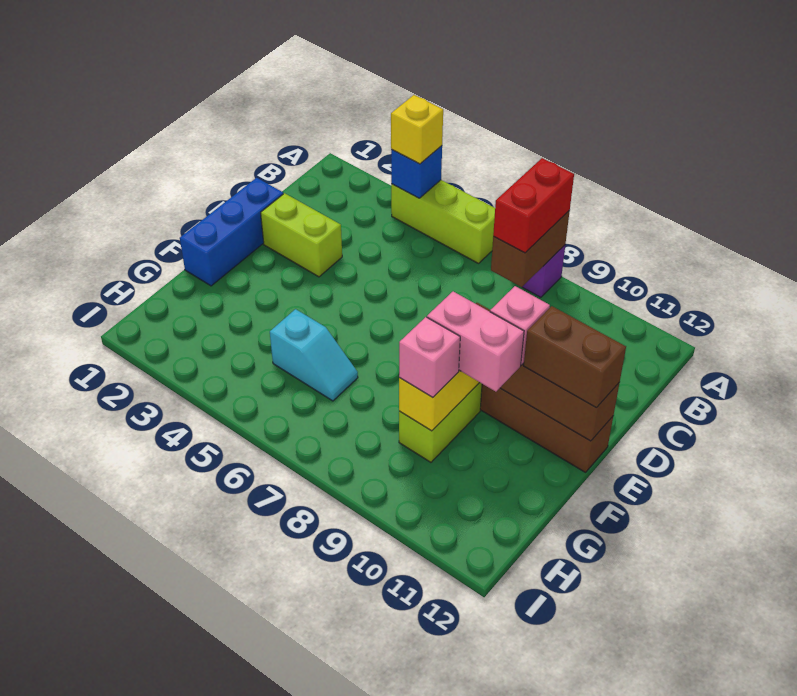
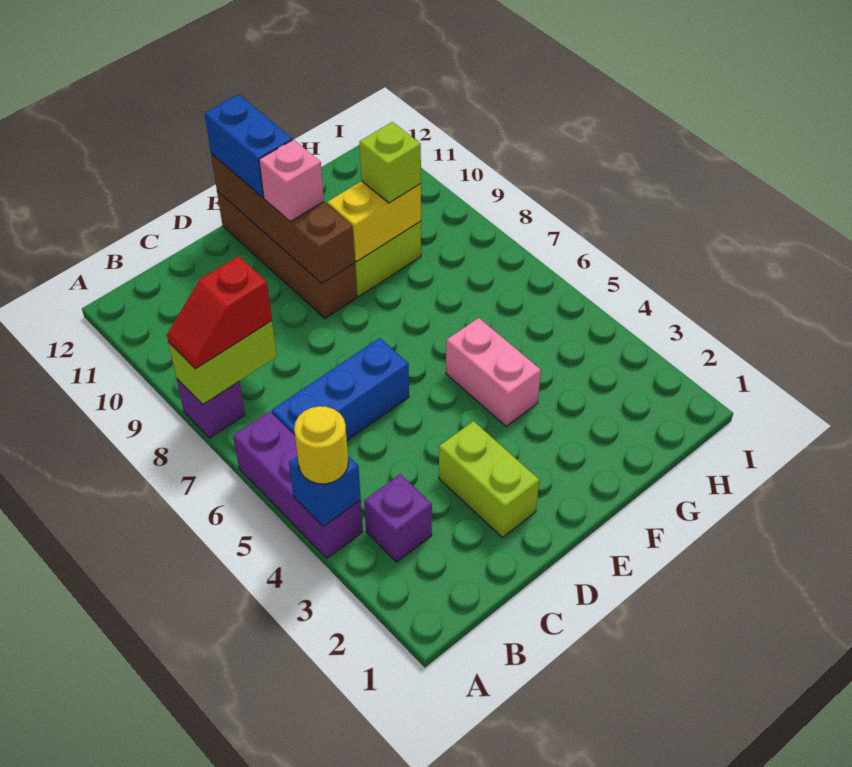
lime brick A4:A6 level 1 -> purple brick A4:A6 level 1
yellow brick A4 level 3 -> yellow round brick A4 level 3
brown brick A8:B8 level 2 -> lime brick A8:B8 level 2
red brick A8:B8 level 3 -> red slope A8:B8 level 3 top B
none -> purple brick B3 level 1
blue brick D1:F1 level 1 -> blue brick B6:D6 level 1
brown brick E11:E12 level 3 -> blue brick E11:E12 level 3
pink brick F9:F10 level 3 -> pink brick F4:F5 level 1
cyan slope G5:G6 level 1 top 5 -> none
pink brick G9 level 3 -> lime brick G9 level 3

